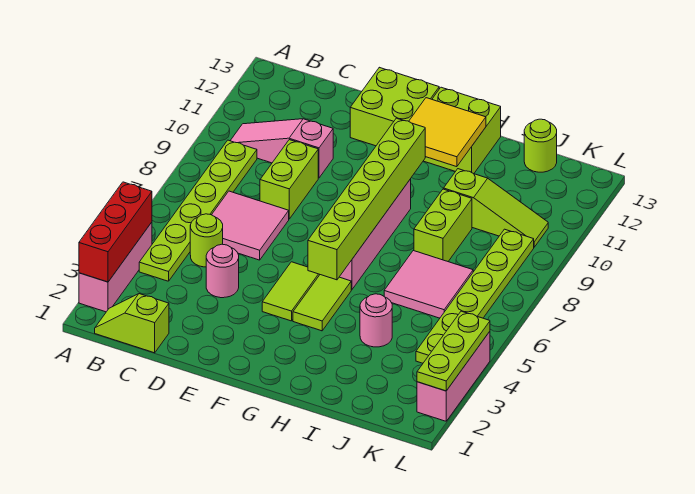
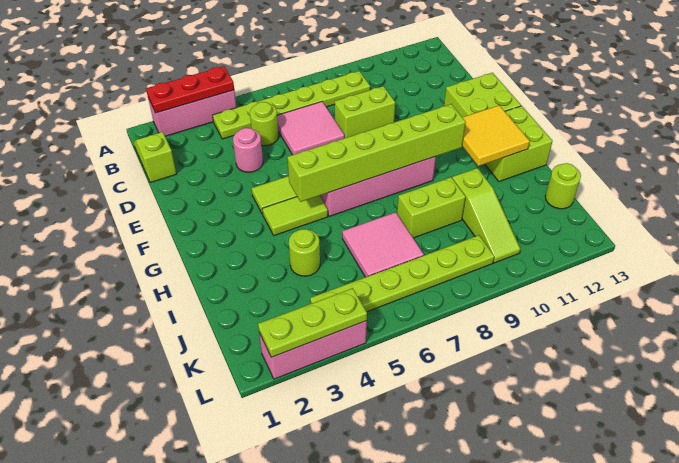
red brick A2:A4 level 2 -> red plate A2:A4 level 2
pink slope B10:D10 level 1 top D -> none
pink round brick I4 level 1 -> lime round brick I4 level 1

